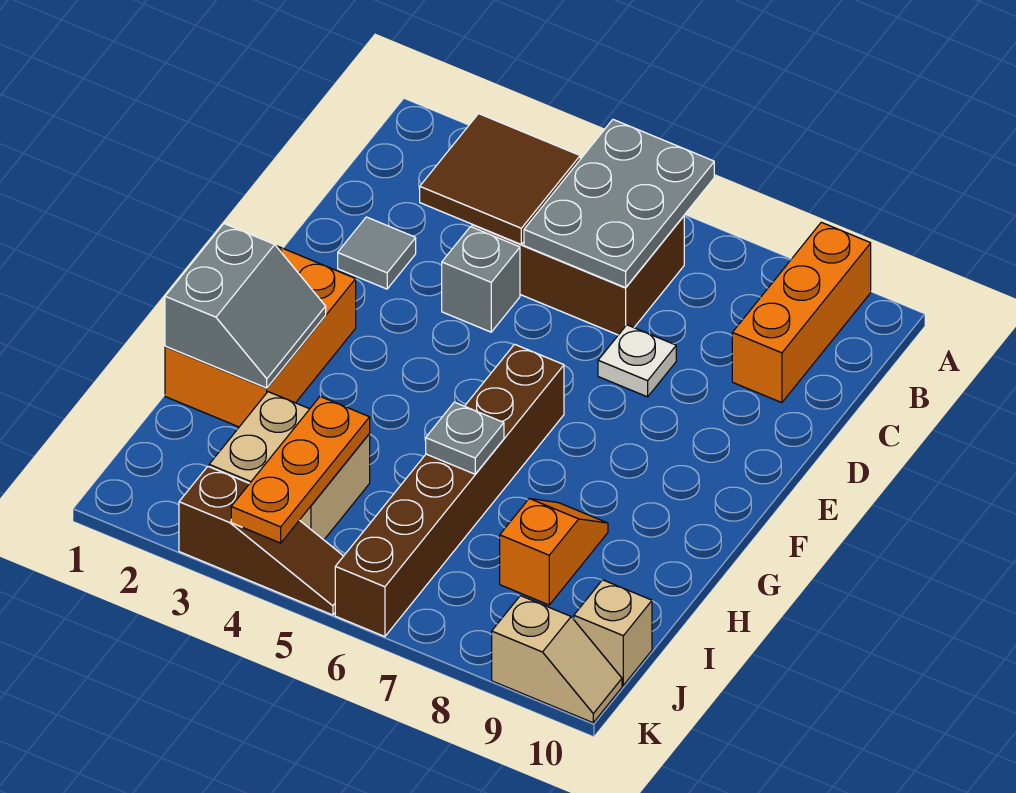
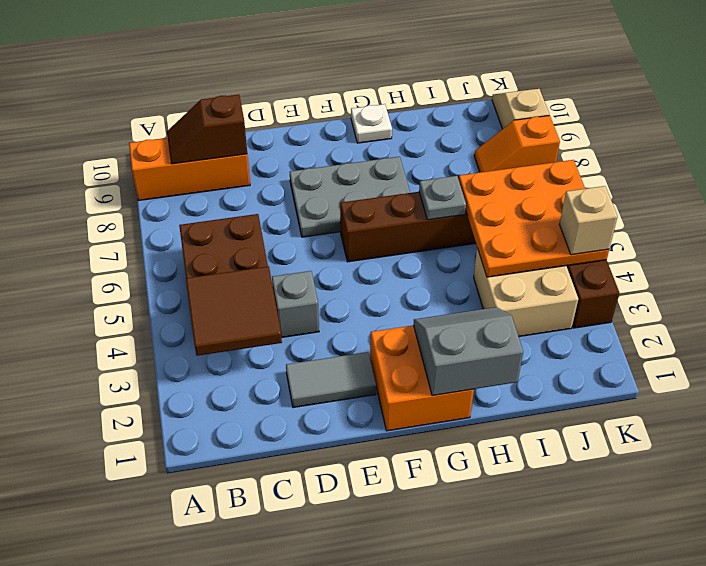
grey plate A5:C6 level 2 -> grey plate E7:G8 level 1
none -> brown slope B9:C9 level 2 top C
grey tile D2 level 1 -> grey tile D2:E2 level 1
white plate D7 level 1 -> white plate G10 level 1
orange brick F1:H2 level 1 -> orange brick F1:G2 level 1
orange slope H8:I8 level 1 top I -> orange slope J8:K8 level 1 top K
orange plate I4:K4 level 2 -> orange plate I4:K6 level 2
tan brick J10 level 1 -> tan brick K4 level 3

